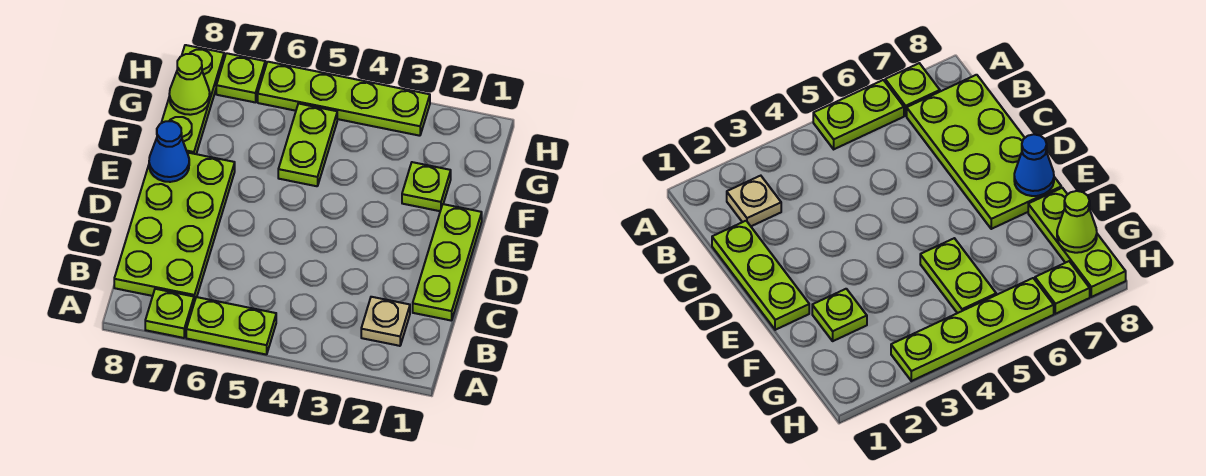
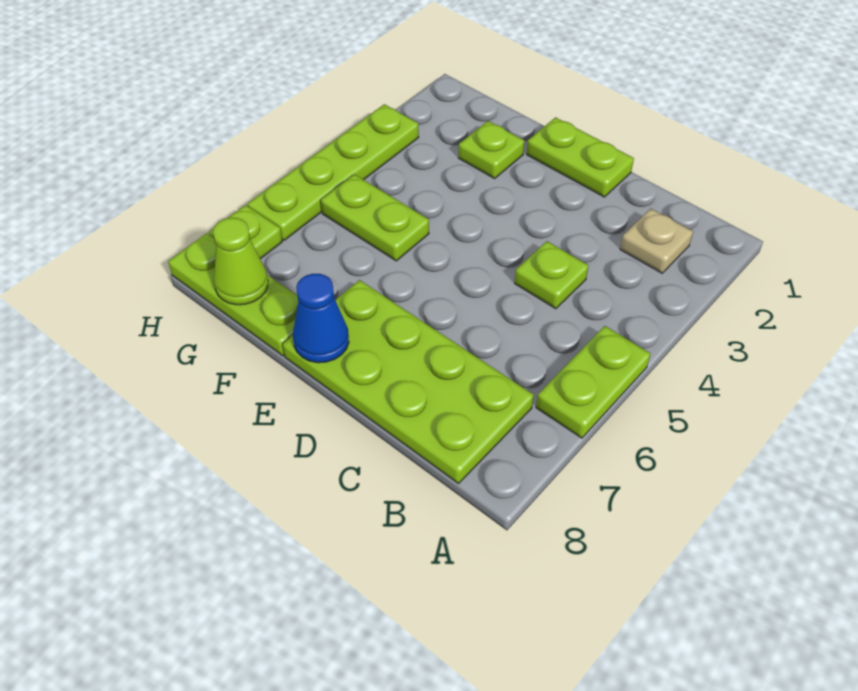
lime plate A7 level 1 -> lime plate C4 level 1
lime plate C1:E1 level 1 -> lime plate D1:E1 level 1

